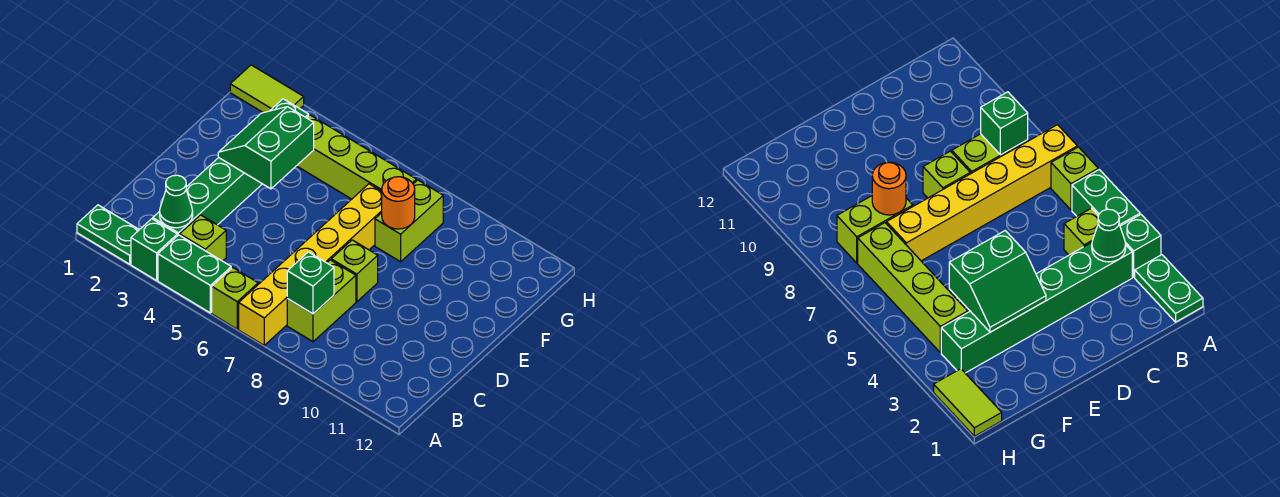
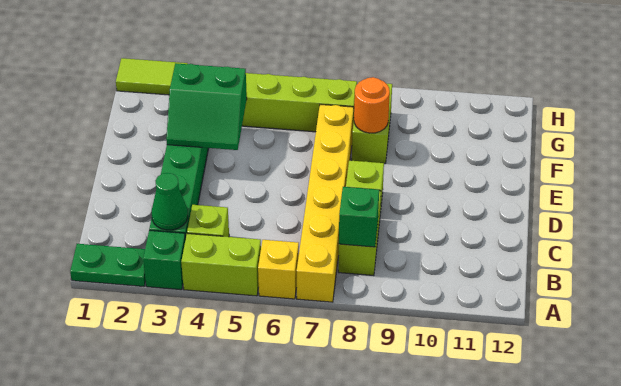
green brick A4:A5 level 1 -> lime brick A4:A5 level 1
lime brick A6 level 1 -> yellow brick A6 level 1
green slope E3:F4 level 2 top 4 -> green slope E3:F4 level 2 top F

